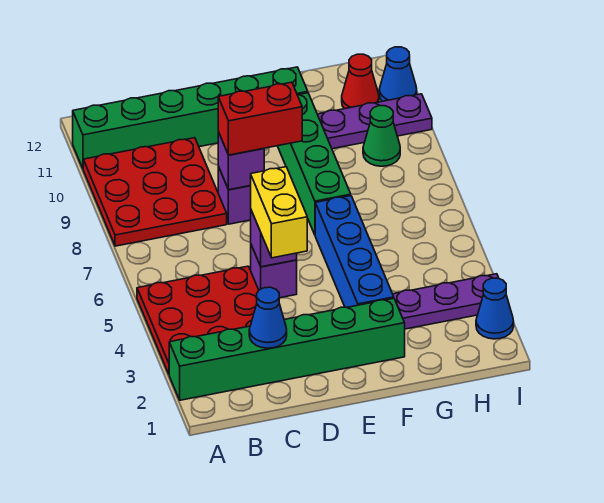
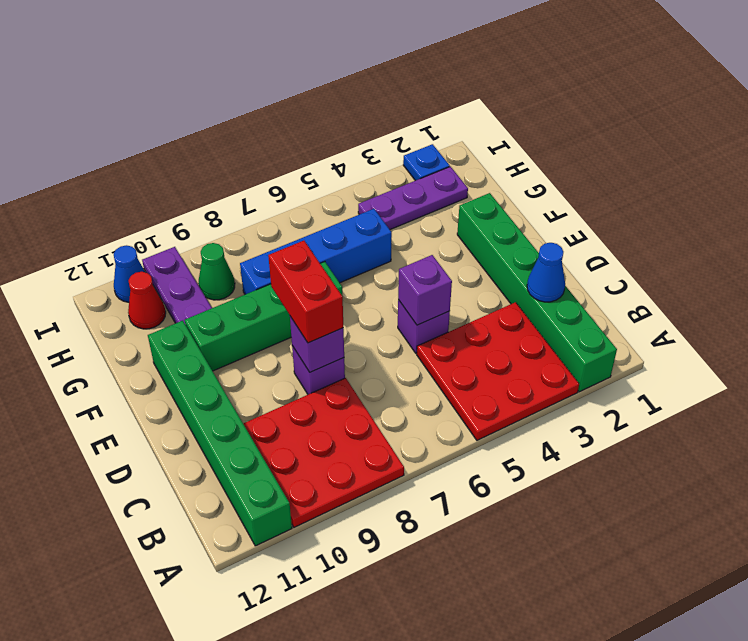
yellow brick D4:D5 level 3 -> none
blue brick F3:F6 level 1 -> blue brick G5:G8 level 1
purple plate G3:I3 level 1 -> purple plate H2:H4 level 1
blue cone I2 level 1 -> blue plate I2 level 1

